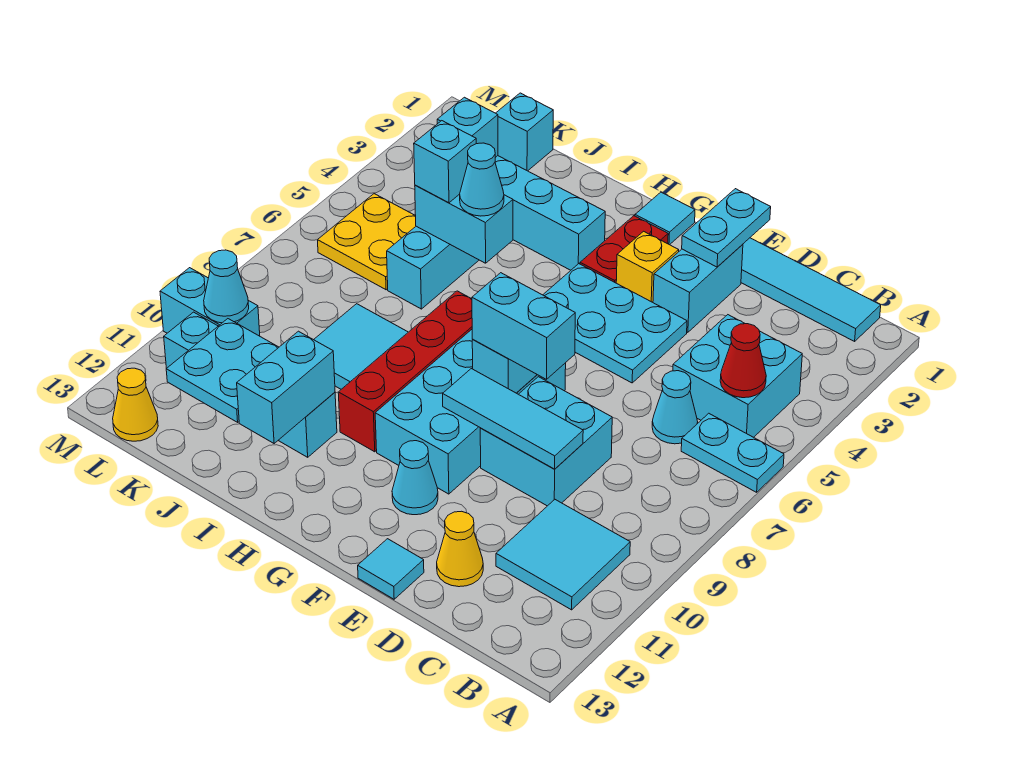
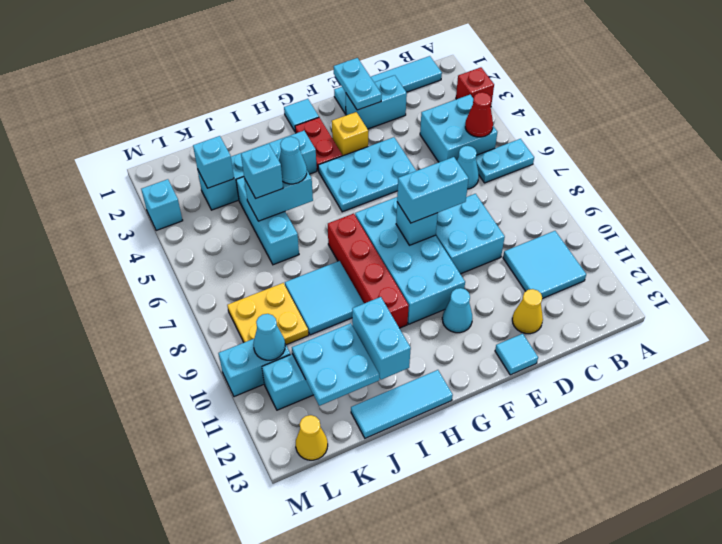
none -> red brick A3 level 1
cyan tile D9:F9 level 2 -> cyan tile H13:J13 level 1
cyan brick E2:E3 level 1 -> cyan brick D2:E2 level 1
cyan brick K1 level 1 -> cyan brick M3 level 1
yellow plate K5:L6 level 1 -> yellow plate K8:L9 level 1

